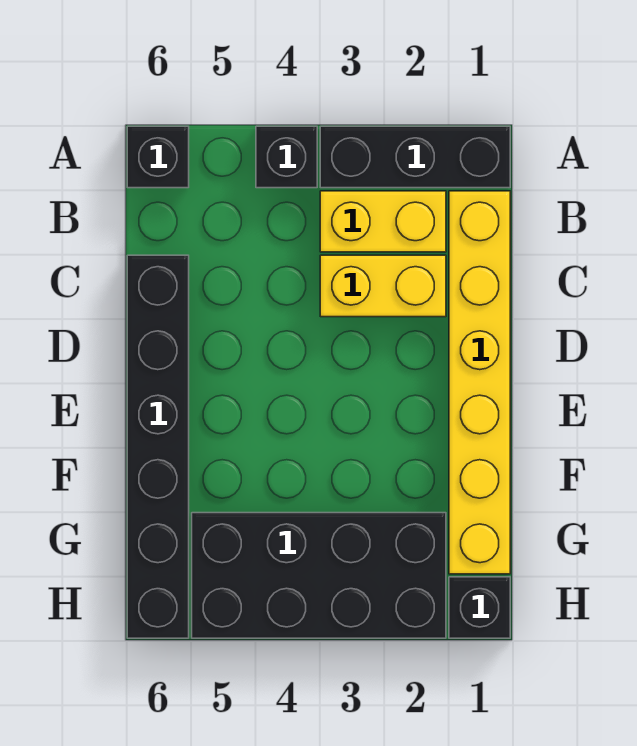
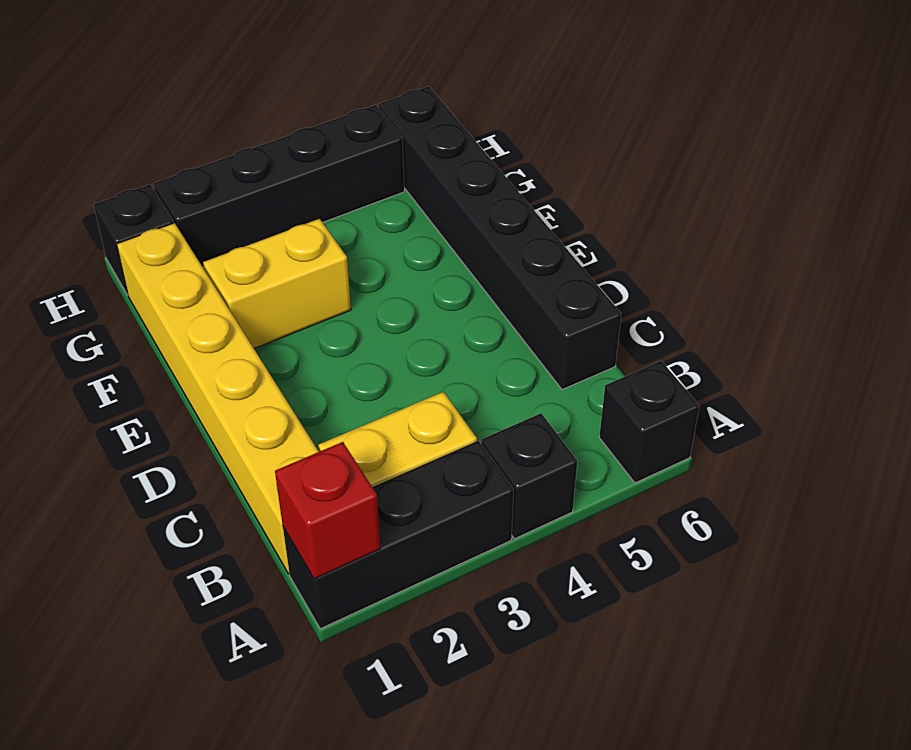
none -> red brick A1 level 2
yellow brick C2:C3 level 1 -> yellow brick F2:F3 level 1
black brick G2:H5 level 1 -> black brick H2:H5 level 1

